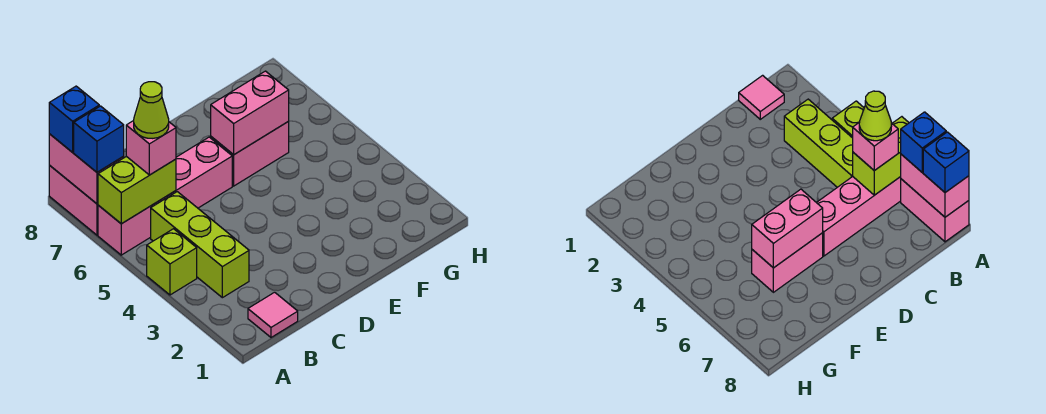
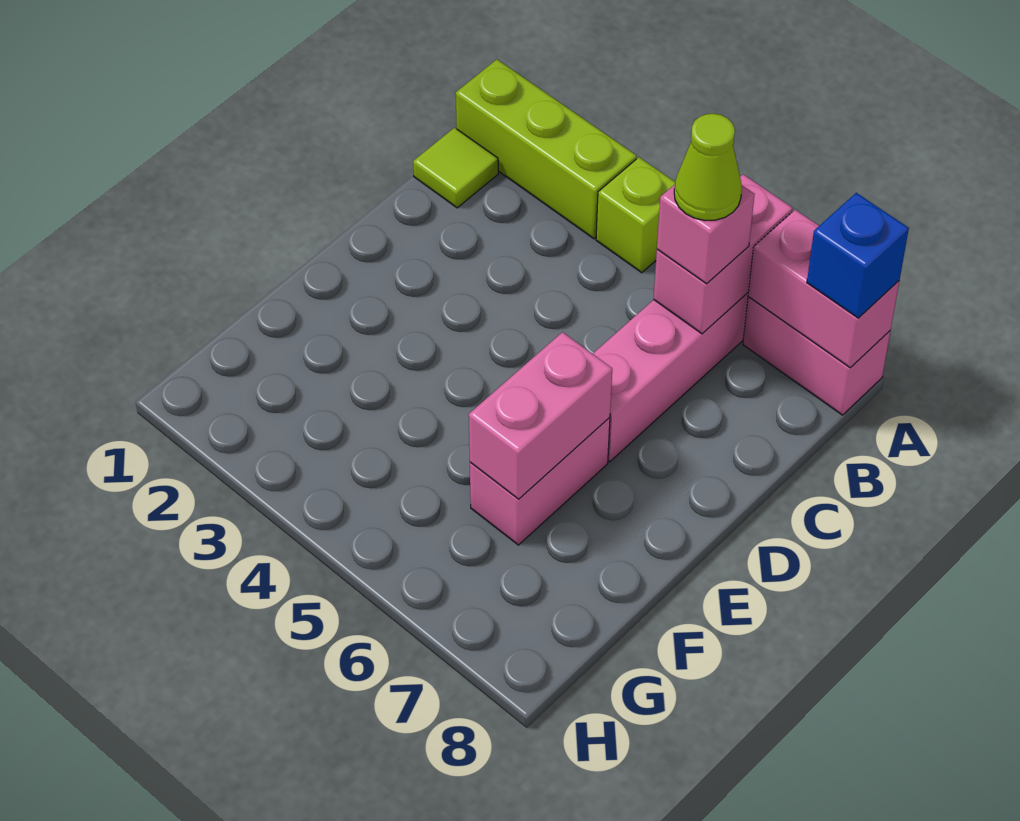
lime brick A6:B6 level 2 -> pink brick A6:B6 level 2
blue brick A7 level 3 -> none
pink tile B1 level 1 -> lime tile B1 level 1
lime brick B3:B5 level 1 -> lime brick A1:A3 level 1

